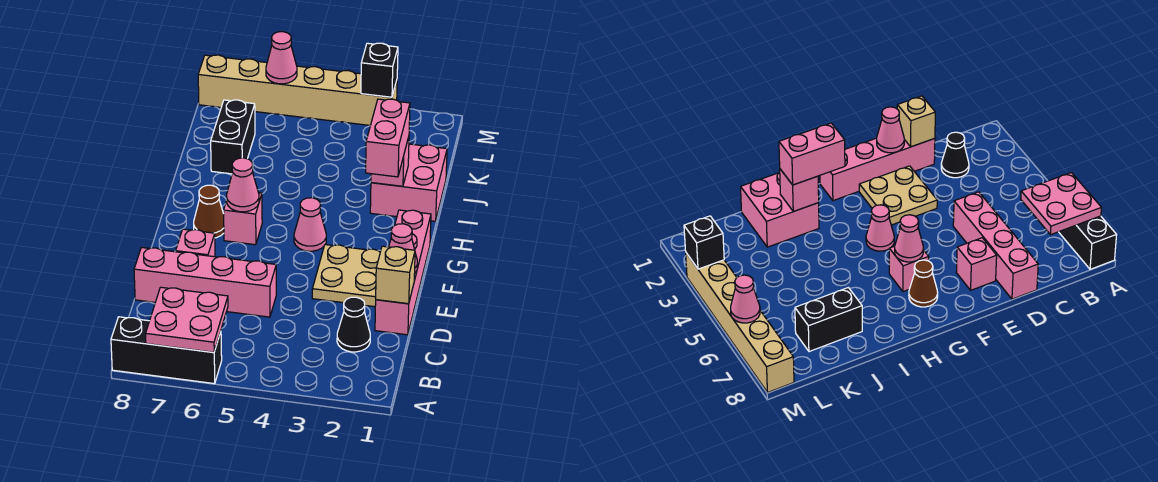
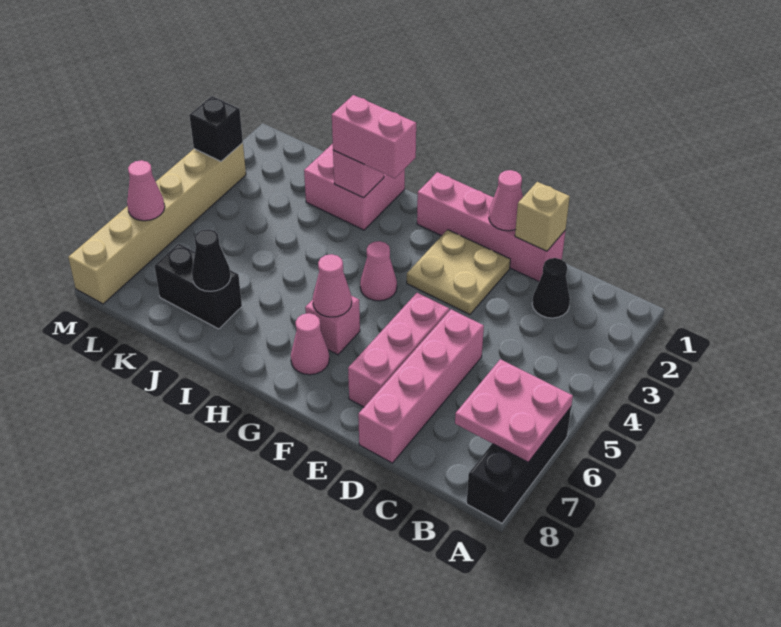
pink brick E7 level 1 -> pink brick E5:E7 level 1
brown cone G7 level 1 -> pink cone G7 level 1
none -> black cone J7 level 2

